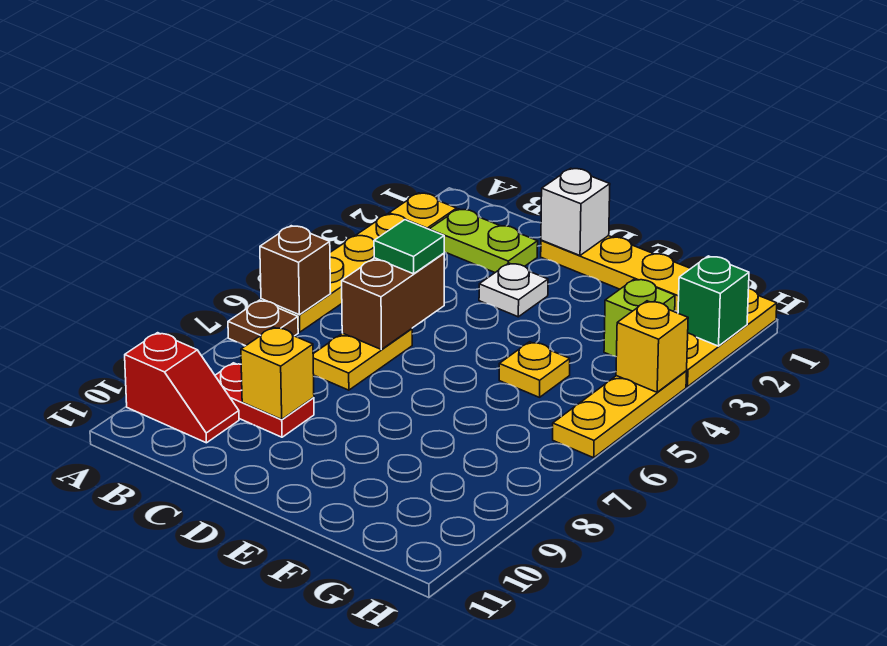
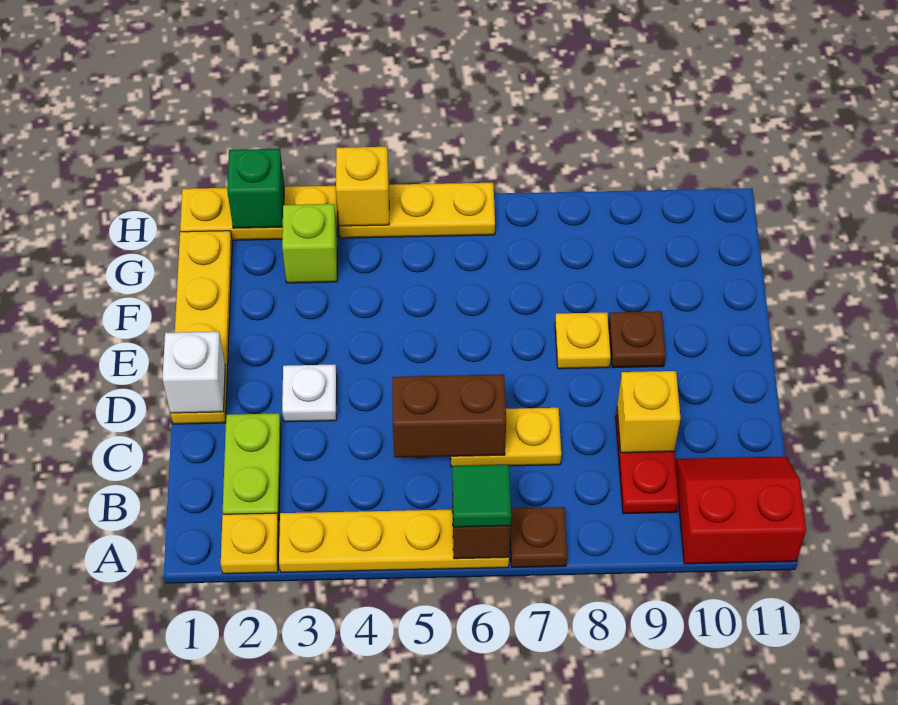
red slope A10:B10 level 1 top A -> red slope A10:B11 level 1 top A
green tile C5 level 3 -> green tile A6 level 3
none -> brown plate E9 level 1
yellow plate F5 level 1 -> yellow plate E8 level 1

